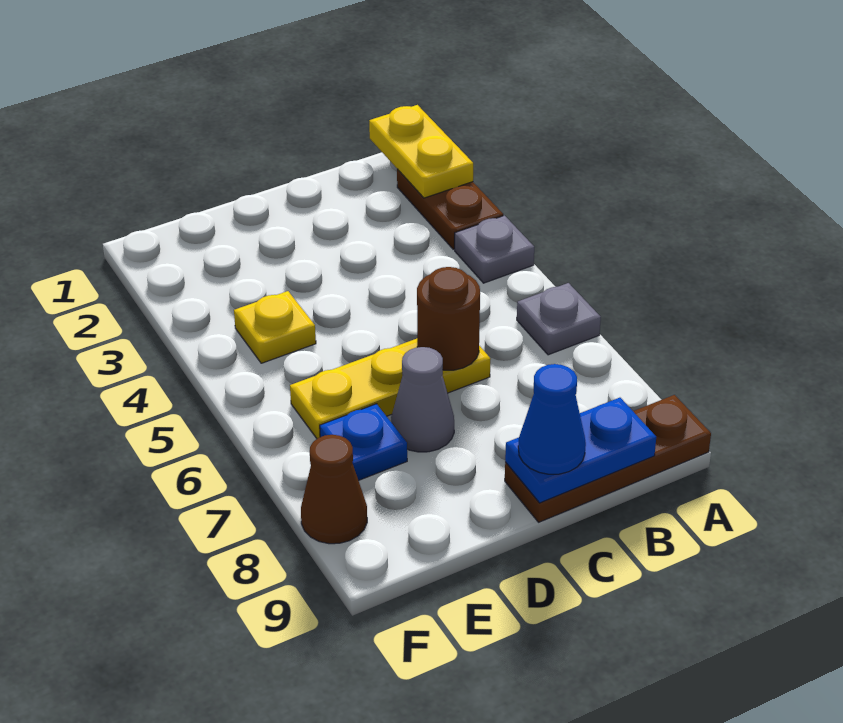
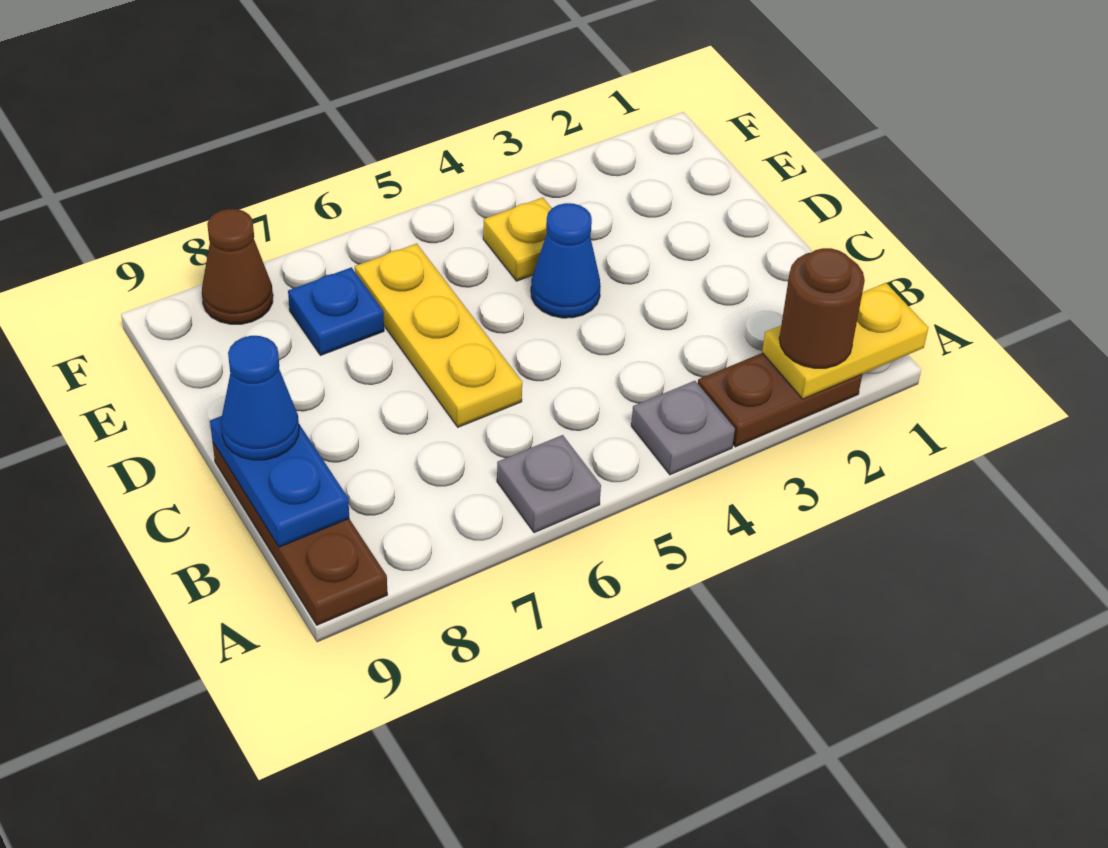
brown round brick C6 level 2 -> brown round brick A2 level 3
none -> blue cone D4 level 1
grey cone D7 level 1 -> none

